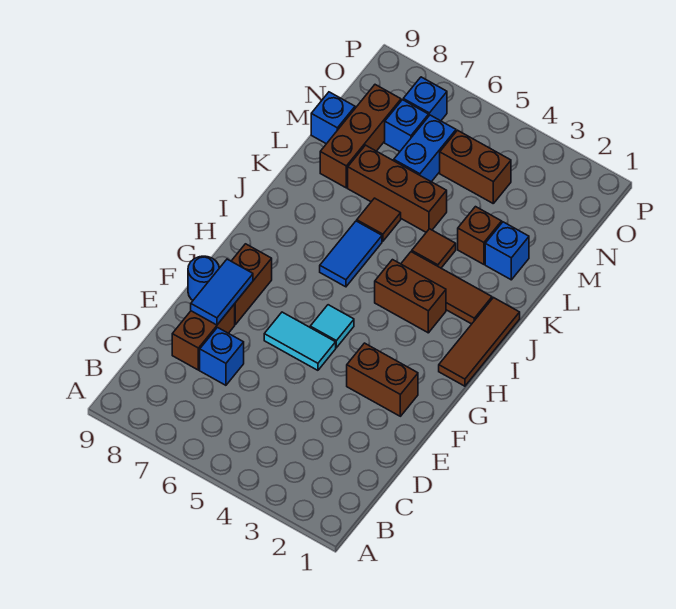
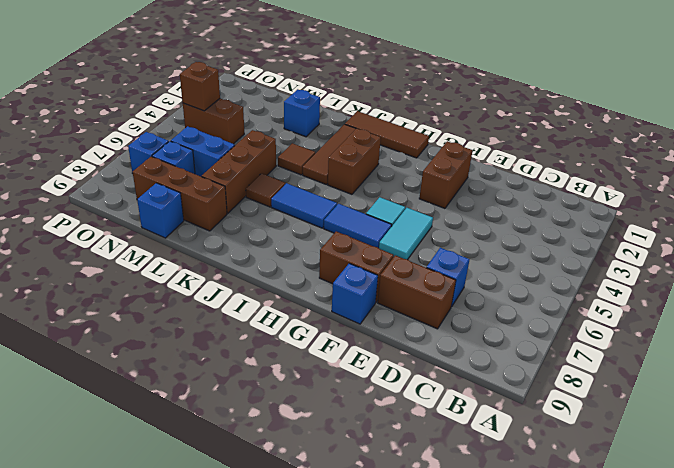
blue tile E8:F8 level 2 -> blue tile G6:H6 level 1
blue round brick F9 level 1 -> blue brick F9 level 1
brown brick L3 level 1 -> brown brick O4 level 2
brown brick N4:N5 level 1 -> brown brick N4:O4 level 1

